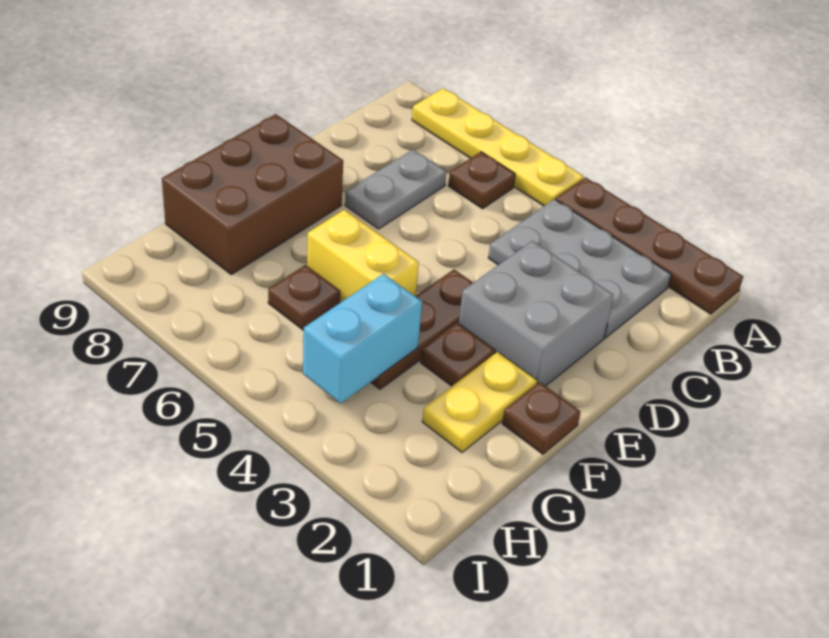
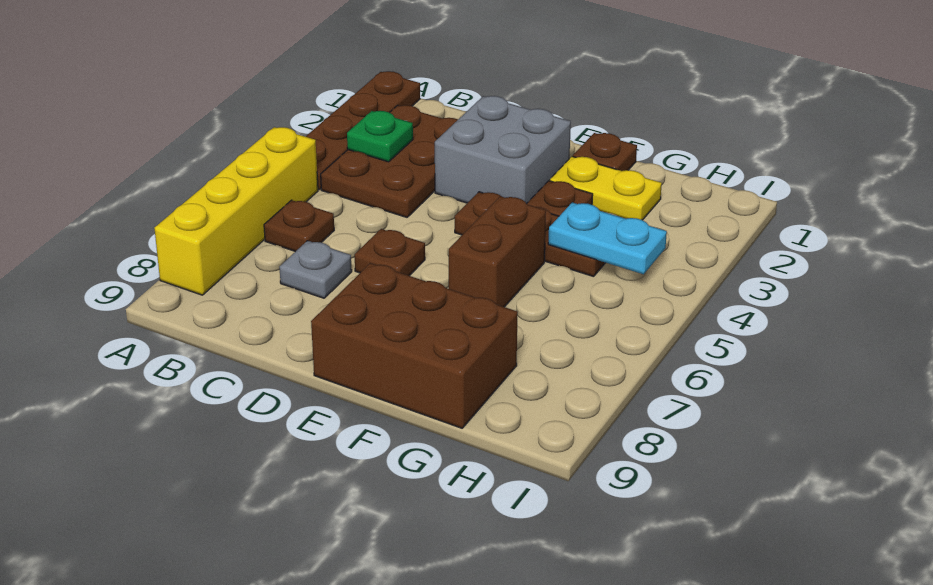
yellow plate A5:A8 level 1 -> yellow brick A5:A8 level 1
grey plate B2:C4 level 1 -> brown plate B2:C4 level 1
none -> green plate B3 level 2
grey plate C7:D7 level 1 -> grey plate C7 level 1
yellow brick F5:F6 level 1 -> brown brick F5:F6 level 1
cyan brick G4:H4 level 2 -> cyan plate G4:H4 level 2
brown plate G6 level 1 -> brown plate D6 level 1

